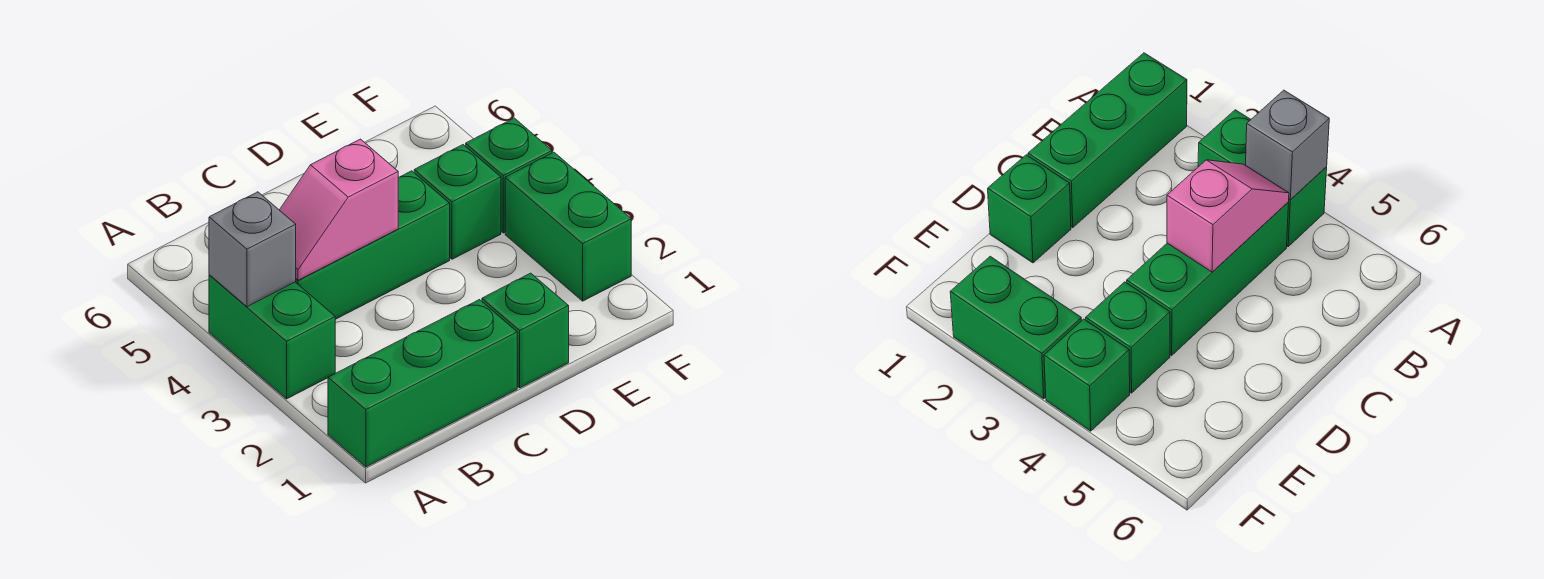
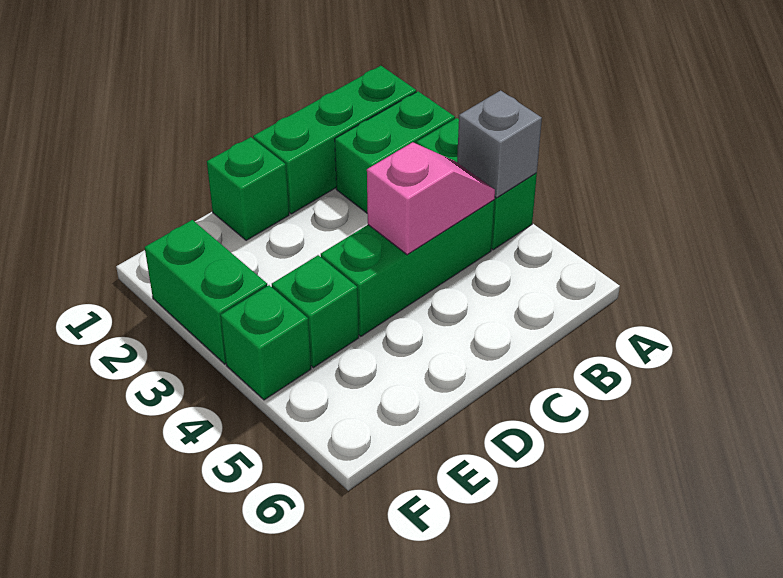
none -> green brick A2:B2 level 1

